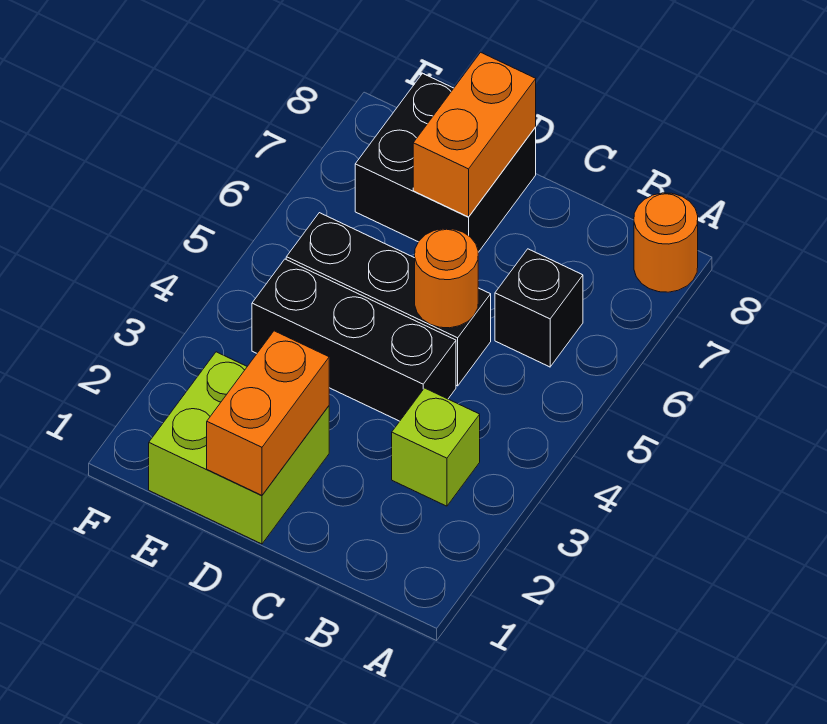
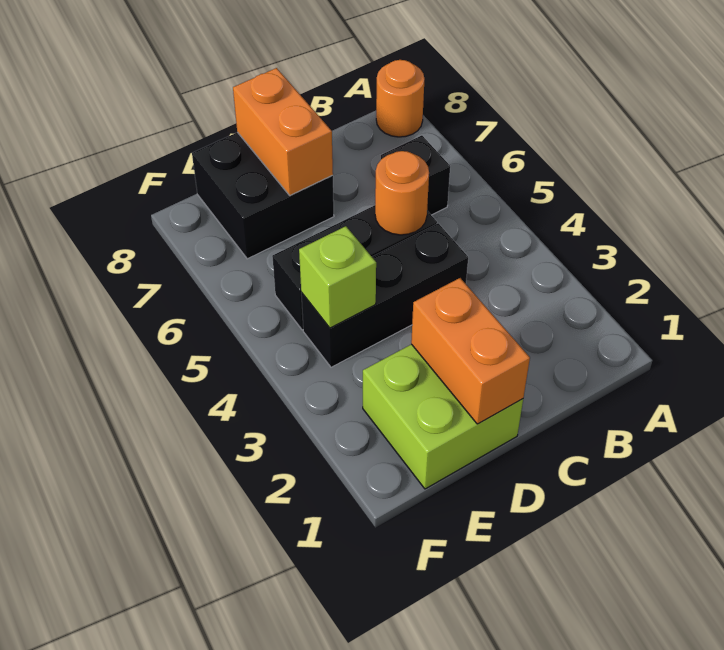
lime brick B3 level 1 -> lime brick E4 level 2

